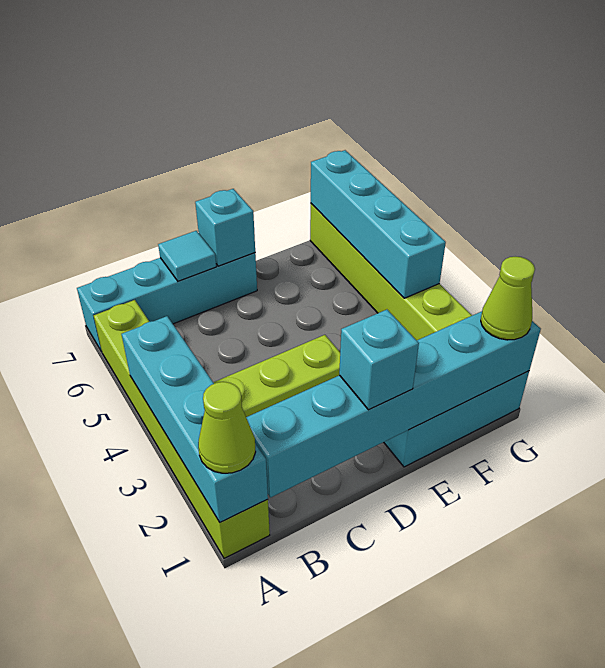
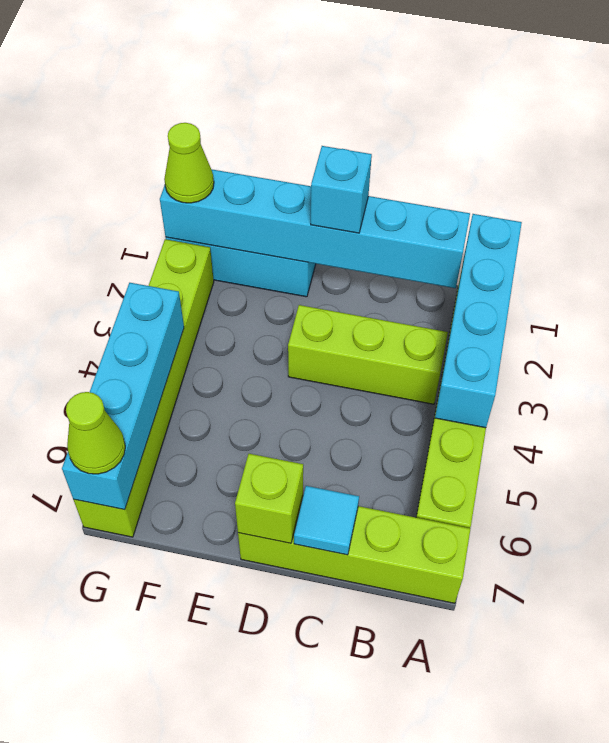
lime cone A1 level 3 -> lime cone G7 level 3
cyan brick A7:D7 level 1 -> lime brick A7:D7 level 1
cyan brick D7 level 2 -> lime brick D7 level 2

